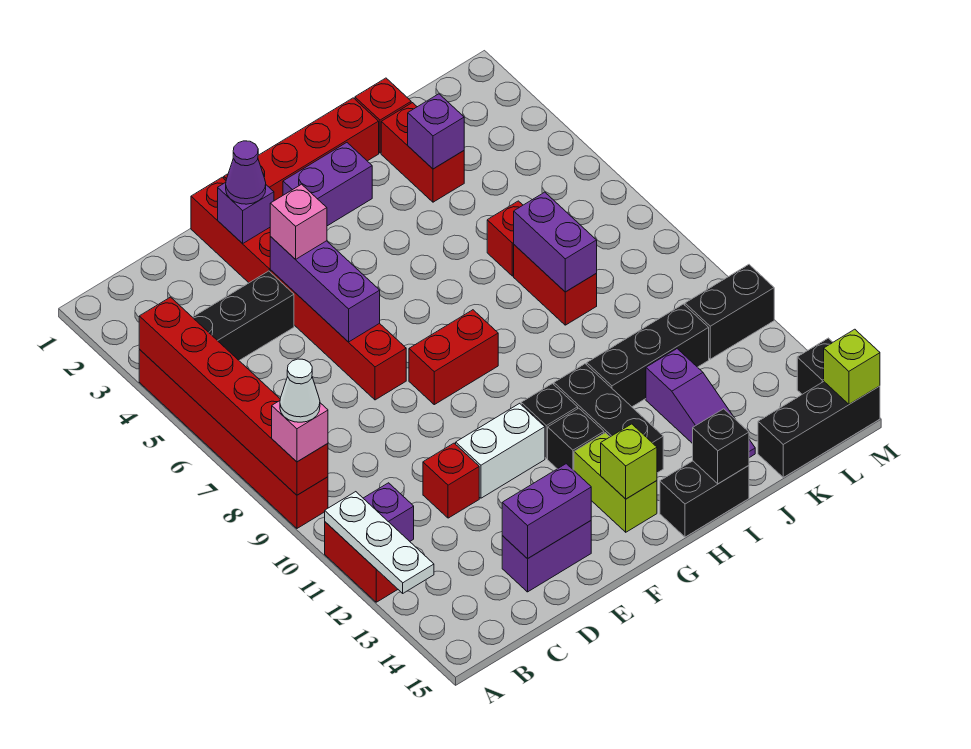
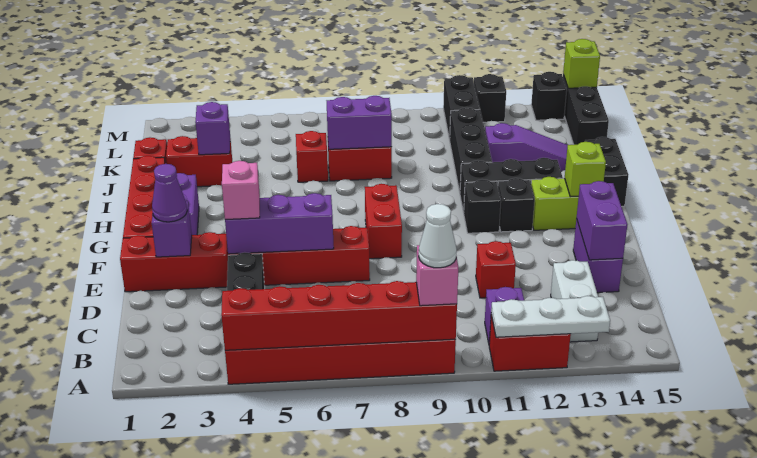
white brick E11:F11 level 1 -> white brick B13:C13 level 1
black brick I15 level 2 -> black brick M12 level 1

